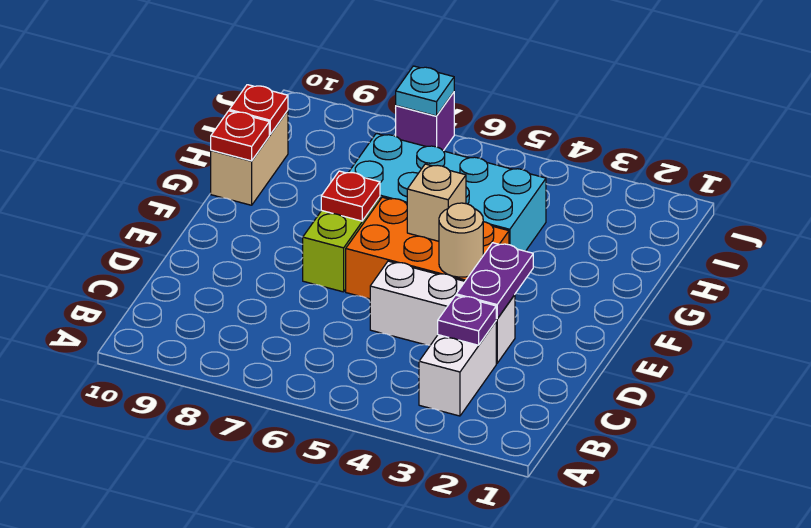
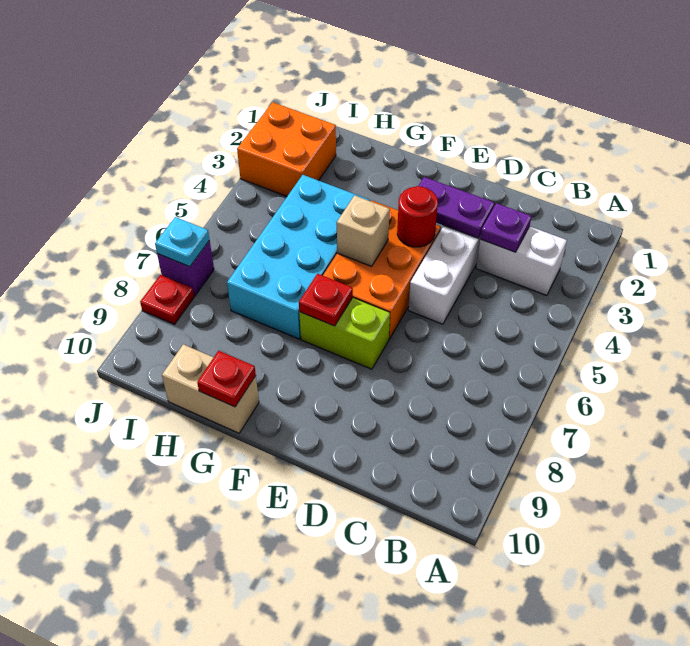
tan round brick E4 level 2 -> red round brick E4 level 2
red plate H10 level 2 -> red plate J8 level 1
none -> orange brick I2:J3 level 1

